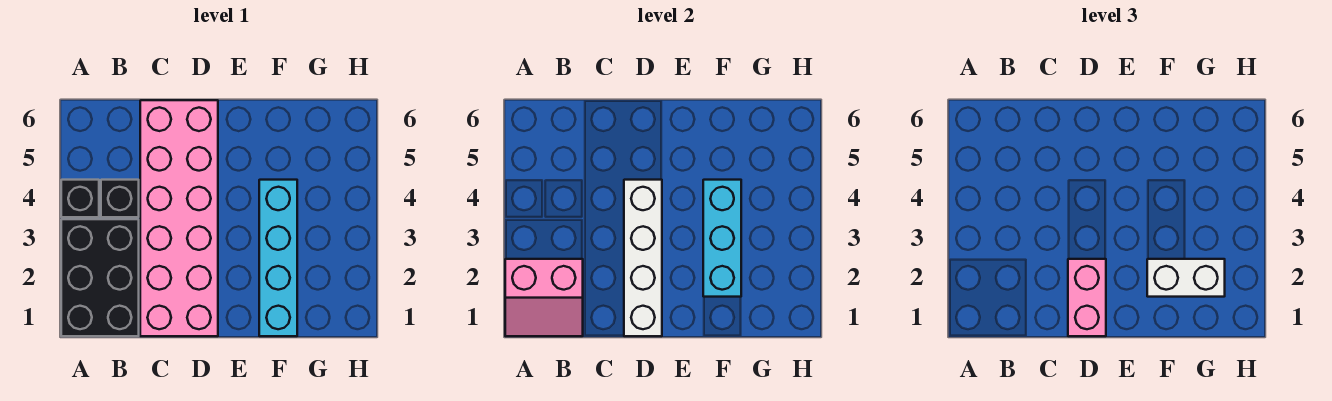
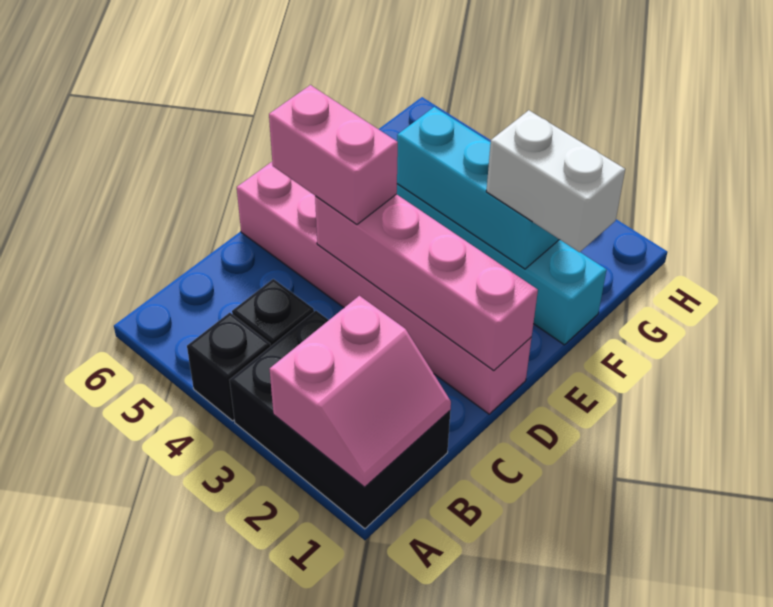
pink brick C1:D6 level 1 -> pink brick D1:D6 level 1
white brick D1:D4 level 2 -> pink brick D1:D4 level 2
pink brick D1:D2 level 3 -> pink brick D4:D5 level 3
white brick F2:G2 level 3 -> white brick F1:F2 level 3

